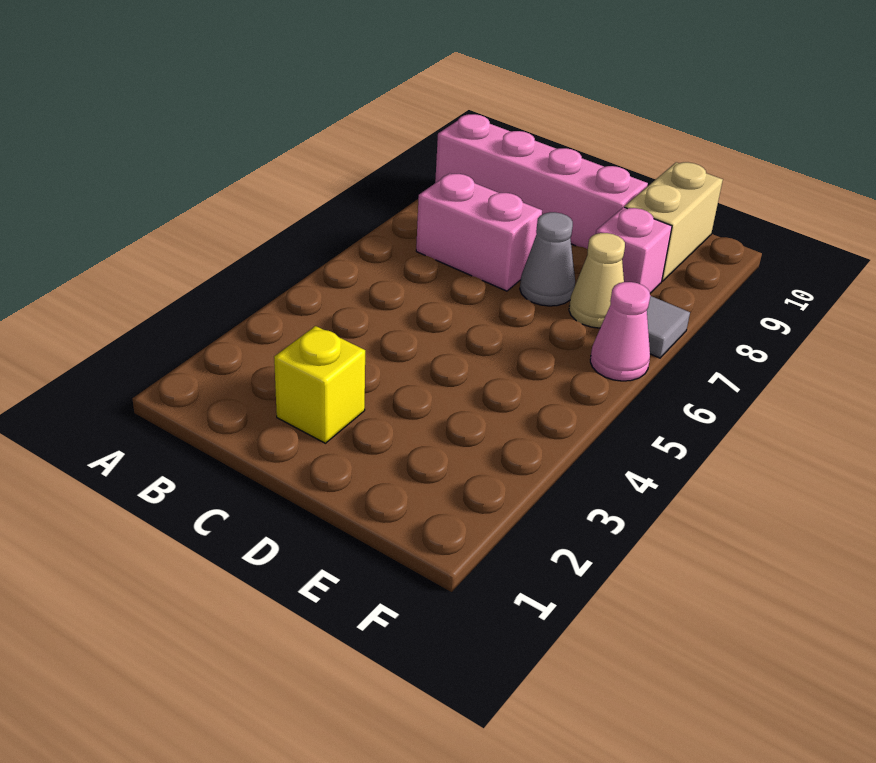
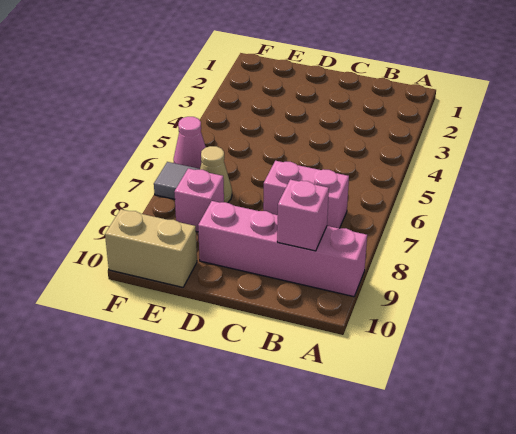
none -> pink brick B9 level 2
yellow brick C2 level 1 -> none
grey cone D7 level 1 -> none
tan brick E9:E10 level 1 -> tan brick E10:F10 level 1

